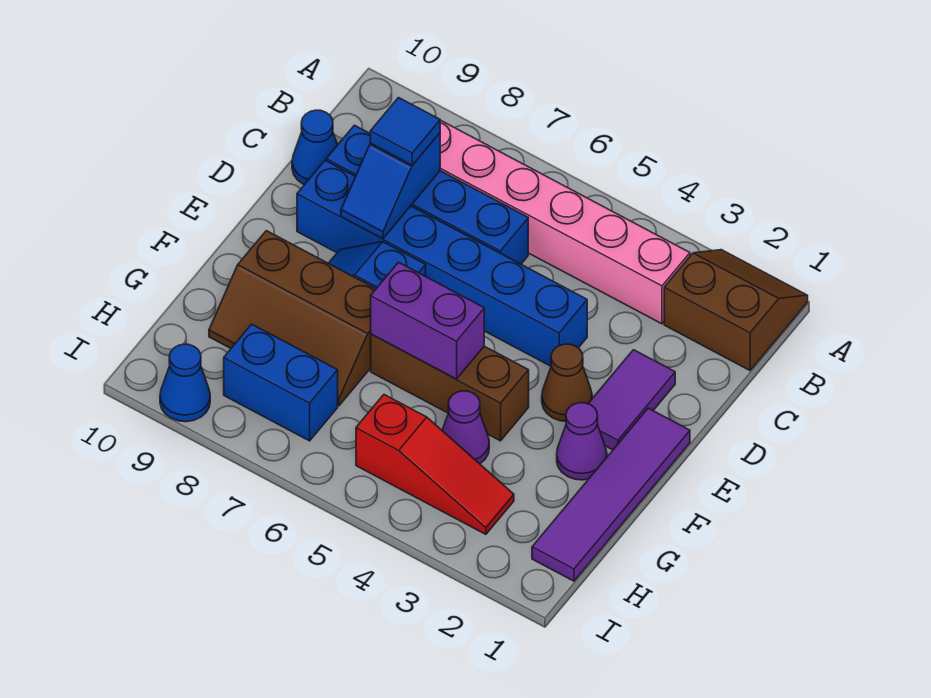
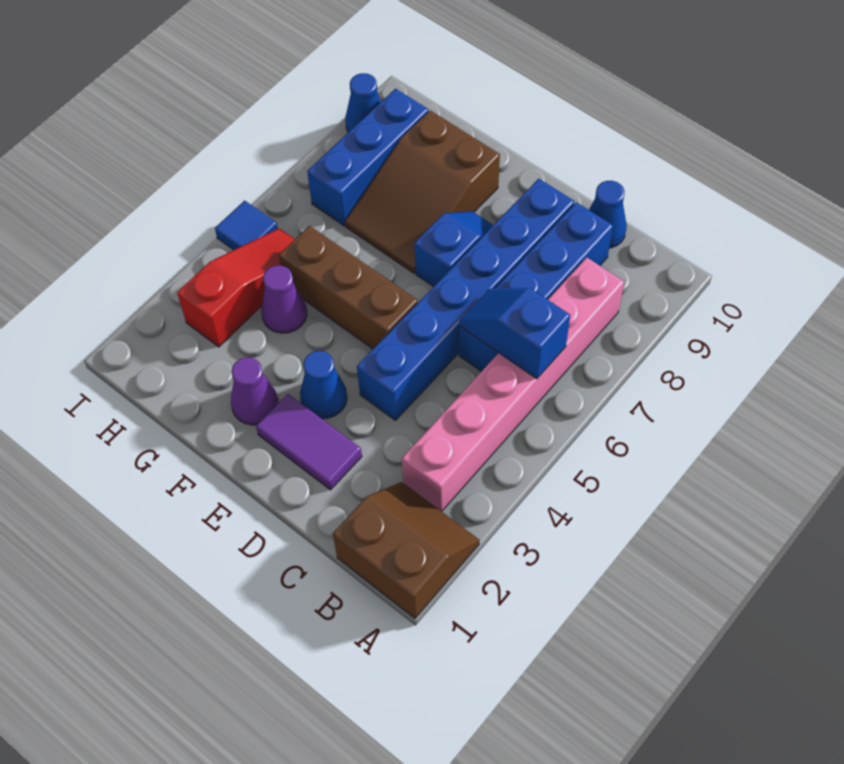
brown slope A1:B2 level 1 top B -> brown slope A1:B2 level 1 top 1
blue slope C8:D8 level 2 top C -> blue slope B6:C6 level 2 top B
blue tile C8 level 3 -> blue tile I5 level 1
purple tile E1:H1 level 1 -> none
brown cone E3 level 1 -> blue cone E3 level 1
brown brick F4:F6 level 1 -> brown brick E5:G5 level 1
purple brick F5:F6 level 2 -> none
brown slope F7:G9 level 1 top F -> brown slope F7:G9 level 1 top 9
red slope H3:H5 level 1 top 5 -> red slope H3:H5 level 1 top 3
blue brick H7:H8 level 1 -> blue brick H7:H9 level 1

